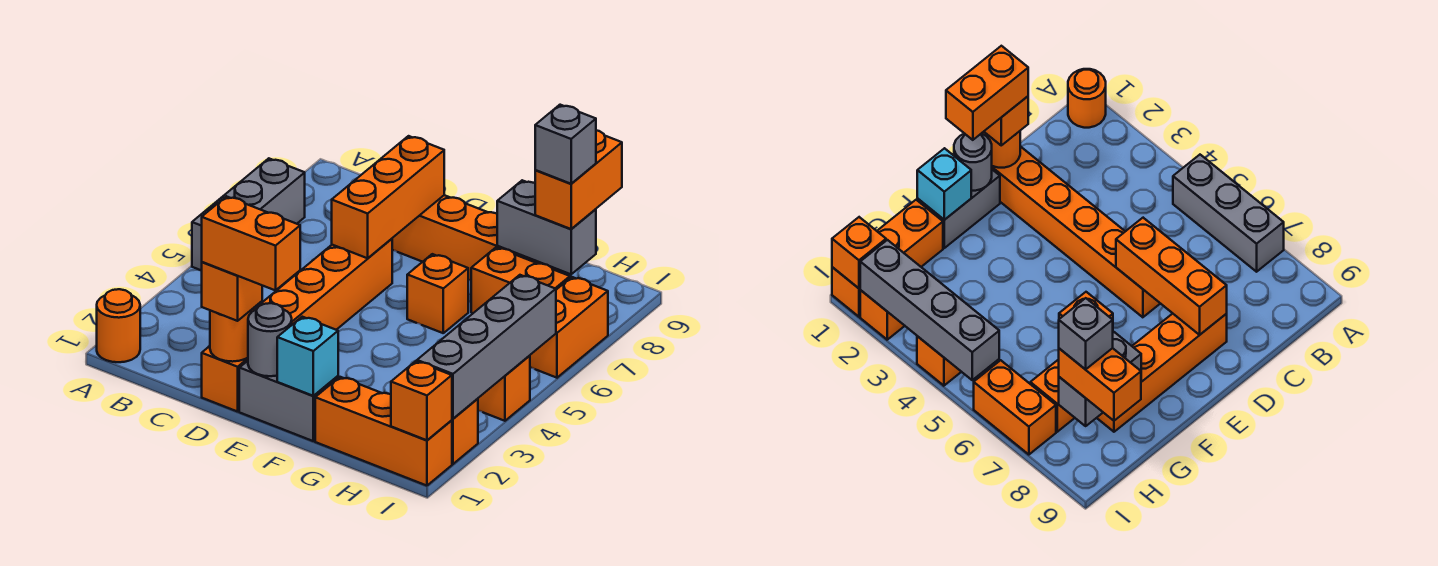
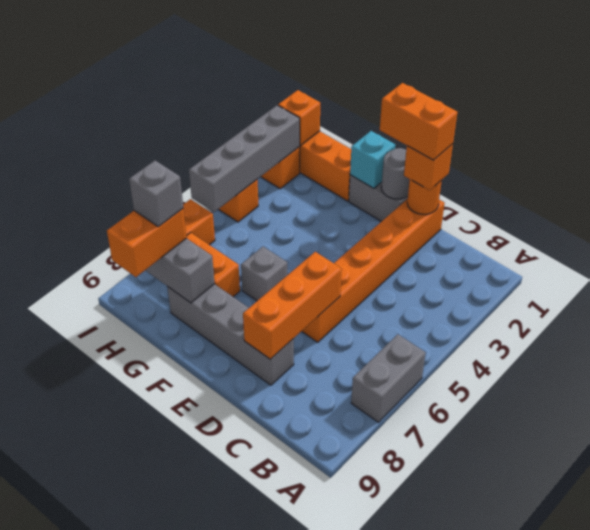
orange round brick A1 level 1 -> none
grey brick A5:A7 level 1 -> grey brick A6:A7 level 1
orange brick D8:G8 level 1 -> grey brick D8:G8 level 1
orange brick F6 level 1 -> grey brick F6 level 1

